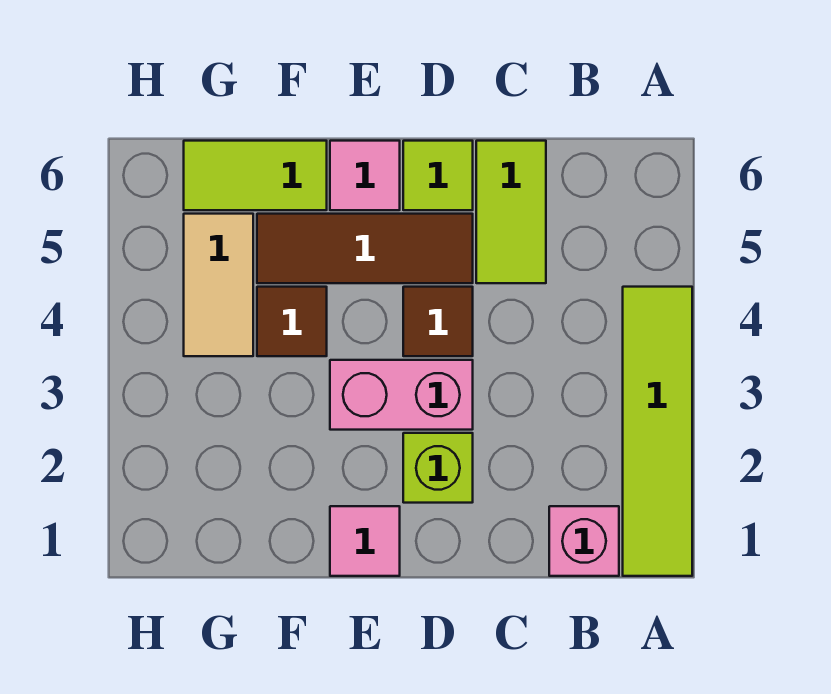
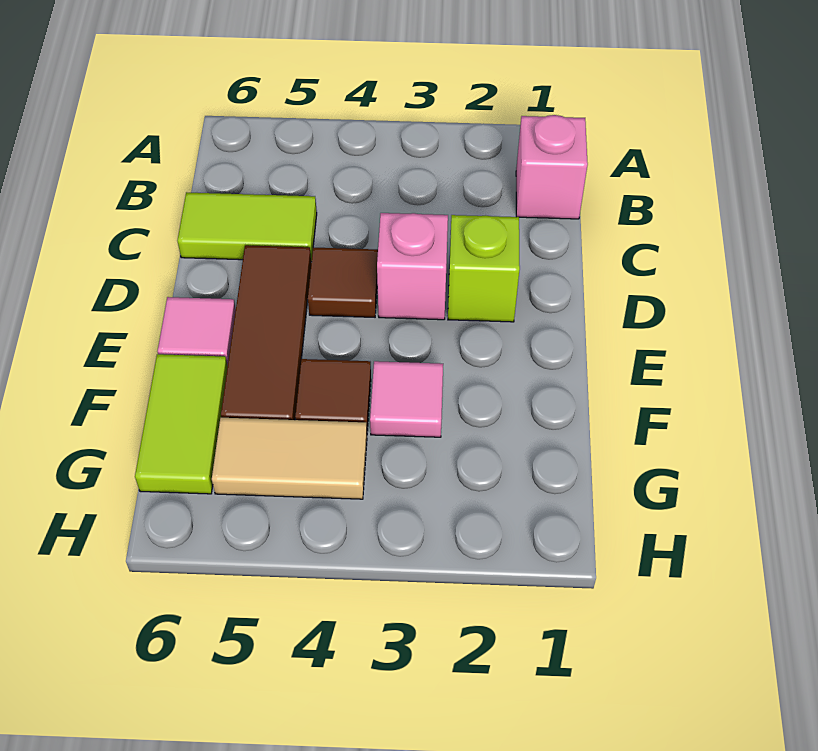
lime tile A1:A4 level 1 -> none
pink brick D3:E3 level 1 -> pink brick D3 level 1
lime tile D6 level 1 -> none
pink tile E1 level 1 -> pink tile F3 level 1

